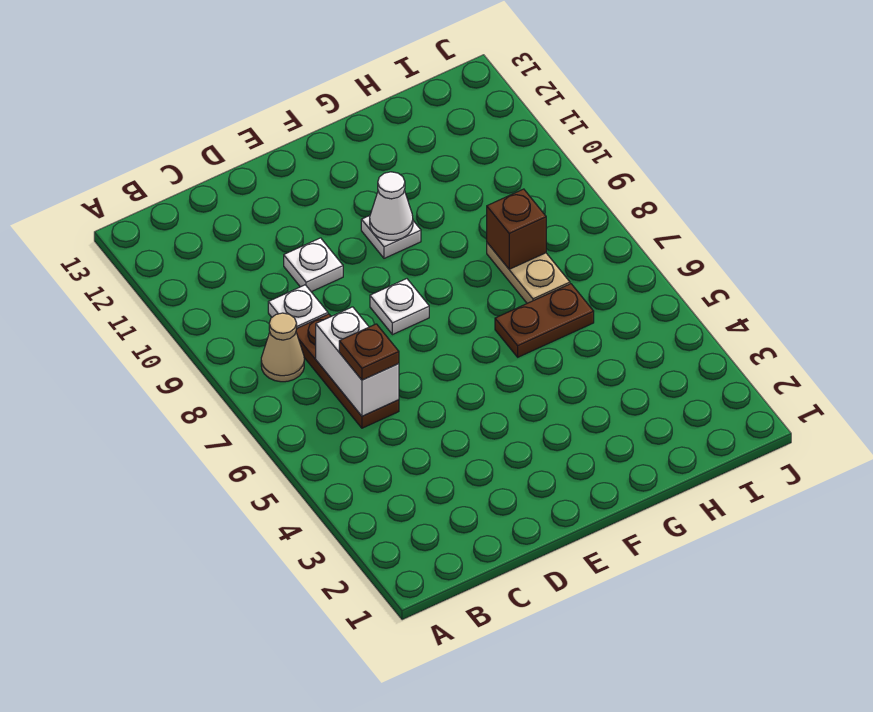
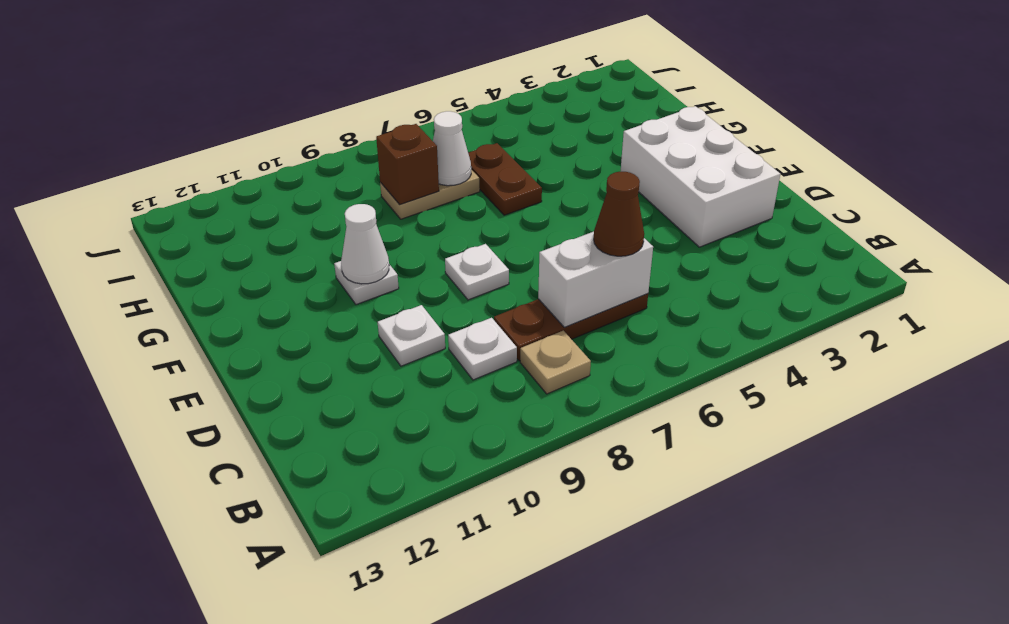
tan cone B8 level 1 -> tan plate B8 level 1
brown plate C6 level 3 -> brown cone C6 level 3
none -> white brick D2:F3 level 1
none -> white cone H7 level 2

